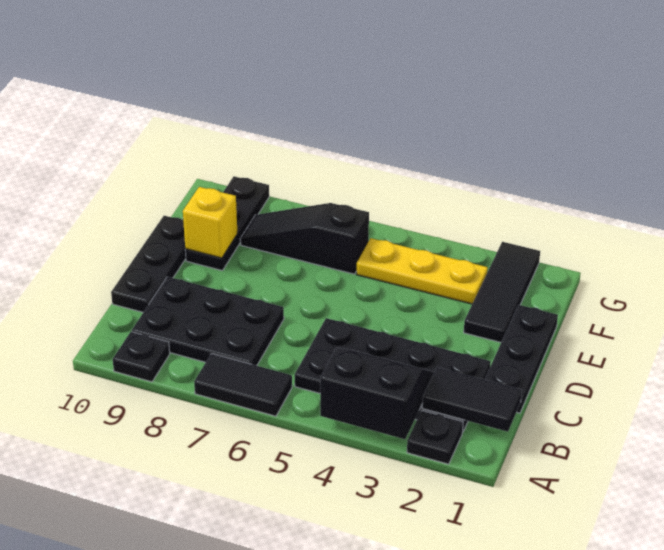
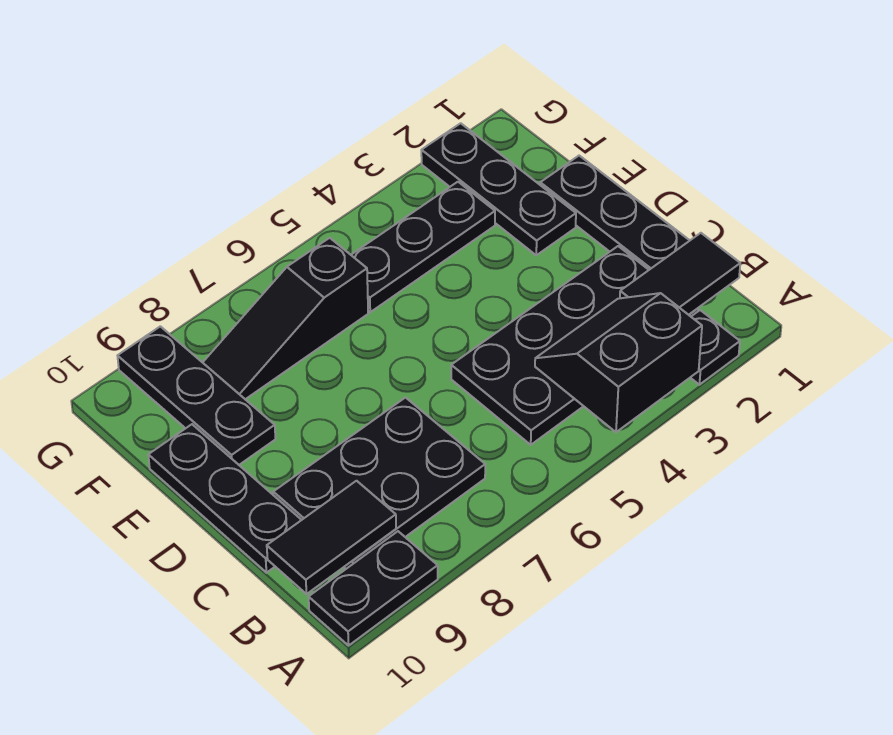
black tile A6:A7 level 1 -> black tile B9:B10 level 2
black plate A9 level 1 -> black plate A9:A10 level 1
black tile E2:G2 level 1 -> black plate E2:G2 level 1
yellow brick E9 level 2 -> none
yellow plate F3:F5 level 1 -> black plate F3:F5 level 1

